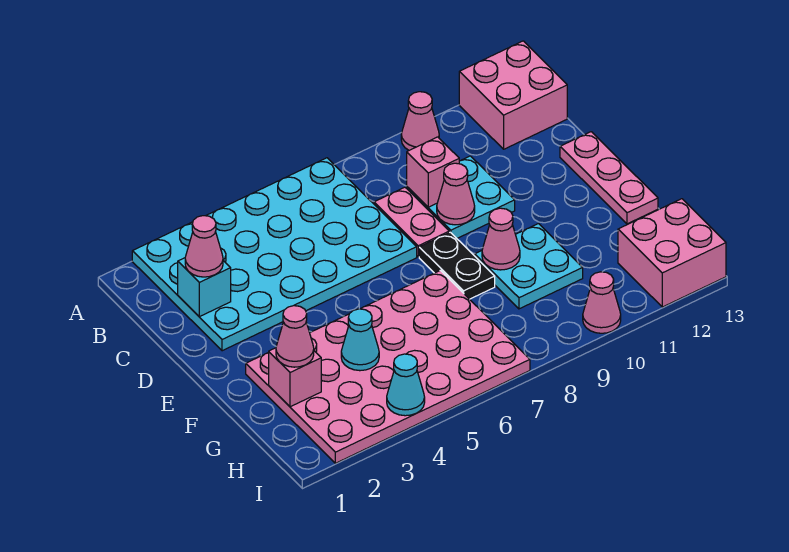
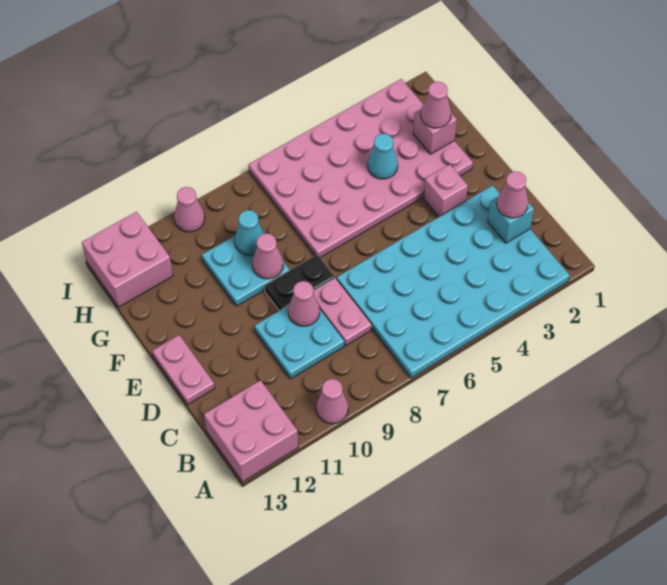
pink brick C9 level 2 -> pink brick E3 level 1
pink plate D13:F13 level 1 -> pink plate D13:E13 level 1
black plate E8:F8 level 1 -> black plate E8:E9 level 1
cyan cone I4 level 2 -> cyan cone G9 level 2

